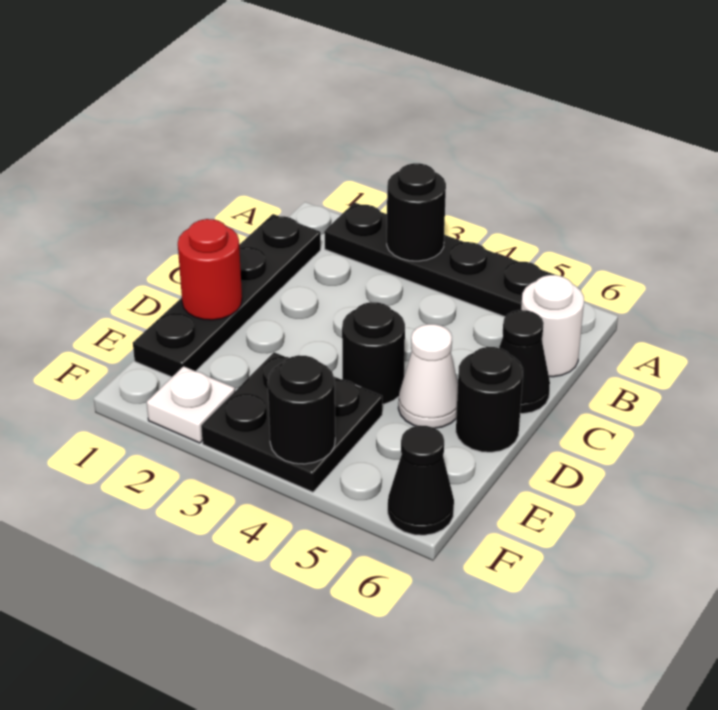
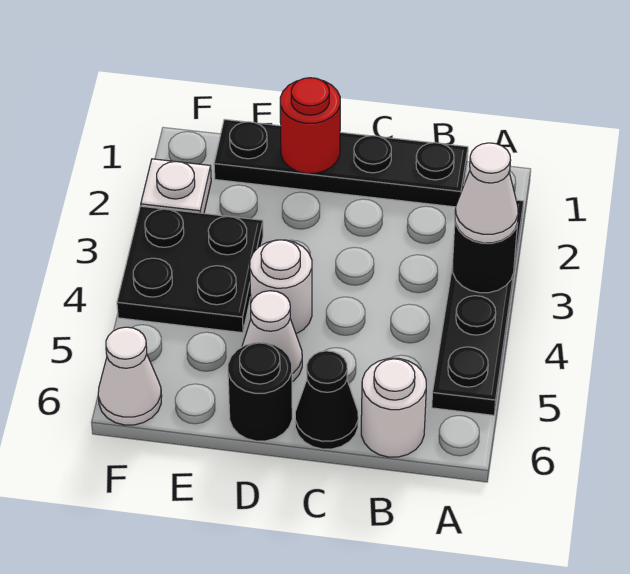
none -> white cone A3 level 3
black round brick D4 level 1 -> white round brick D4 level 1
black round brick F4 level 2 -> none
black cone F6 level 1 -> white cone F6 level 1

